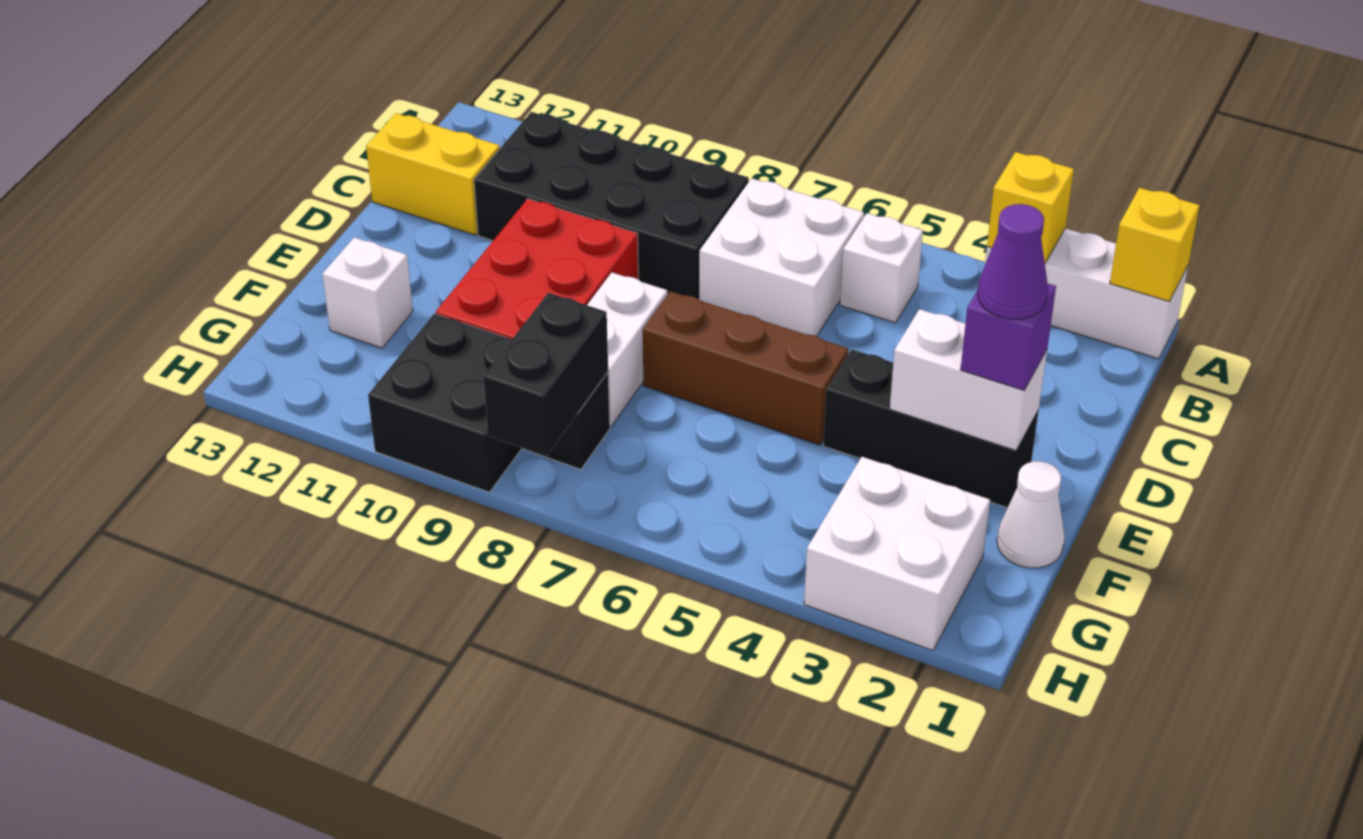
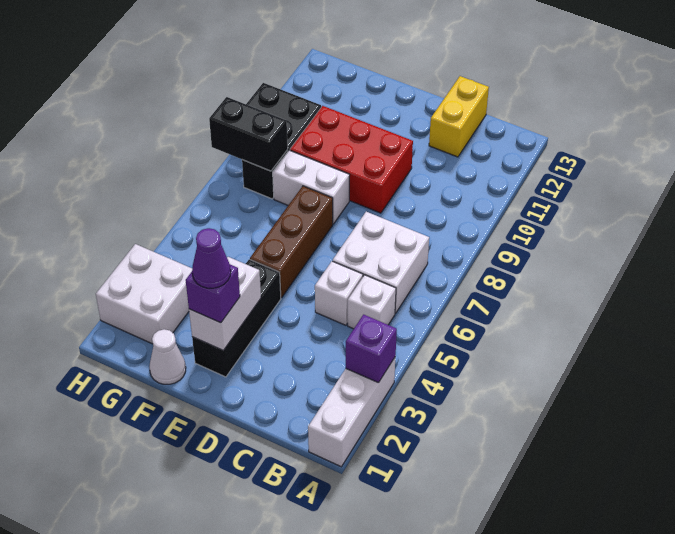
yellow brick A1 level 2 -> none
yellow brick A3 level 2 -> purple brick A3 level 2
black brick B8:C11 level 1 -> none
white brick F12 level 1 -> white brick C5 level 1

